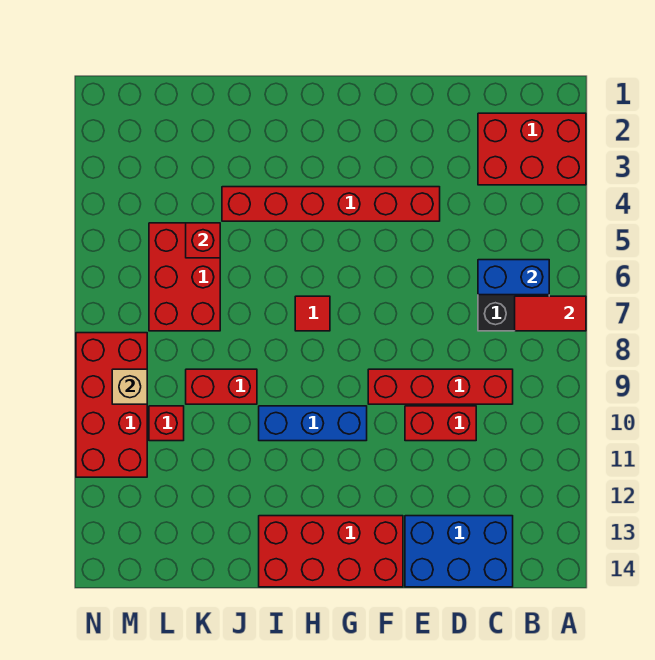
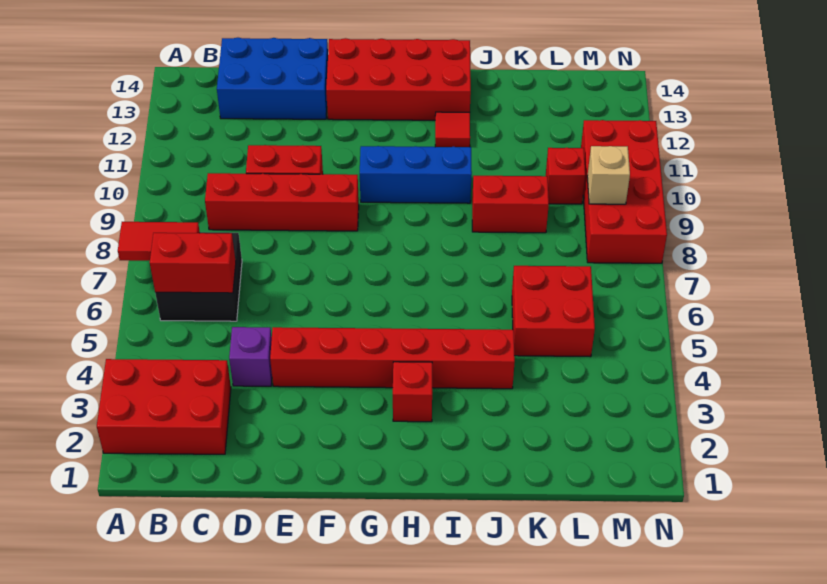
blue brick B6:C6 level 2 -> red brick B6:C6 level 2
none -> purple brick D4 level 1
red tile H7 level 1 -> red tile I12 level 1
red brick K5:L7 level 1 -> red brick K5:L6 level 1
red brick K5 level 2 -> red brick H3 level 1

